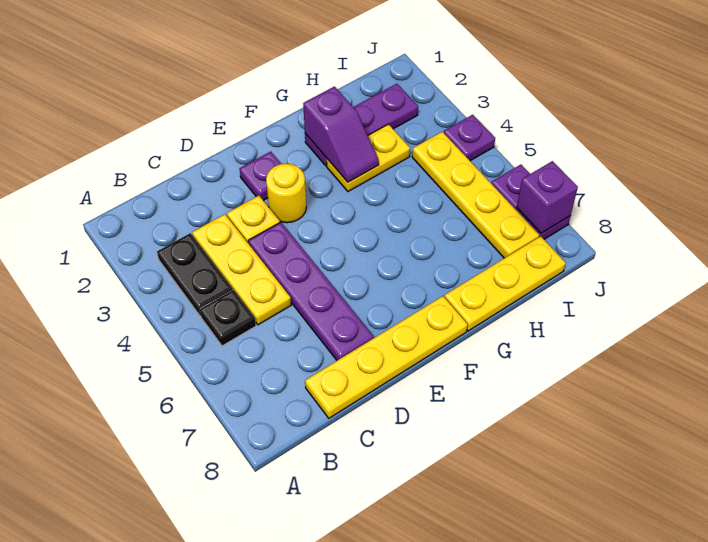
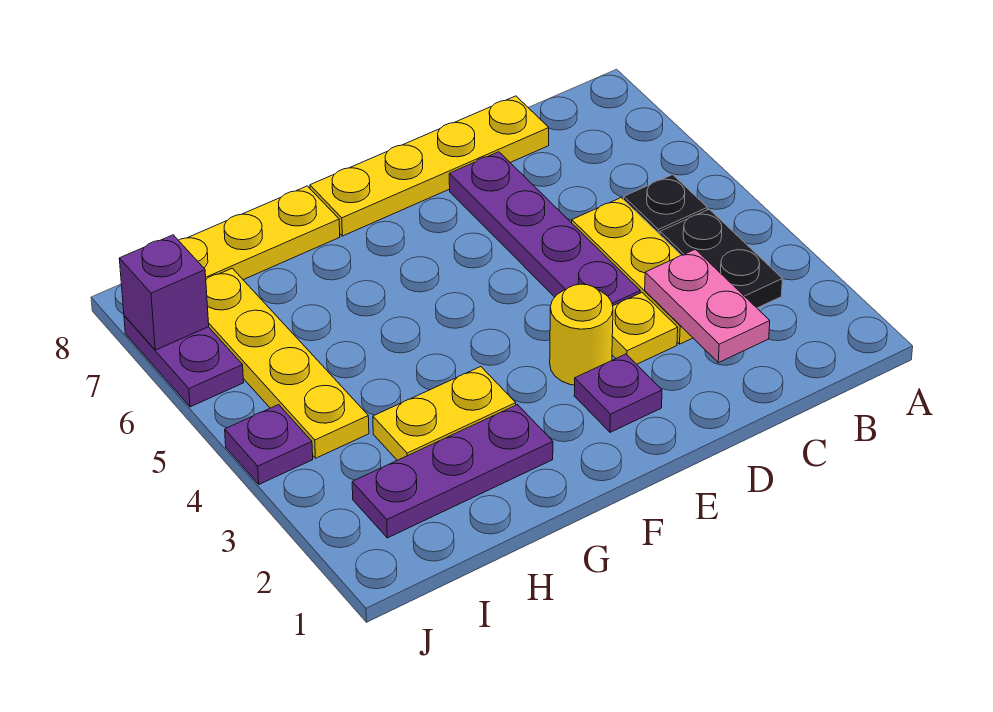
none -> pink plate C2:C3 level 2
purple slope G2:G3 level 2 top 2 -> none

